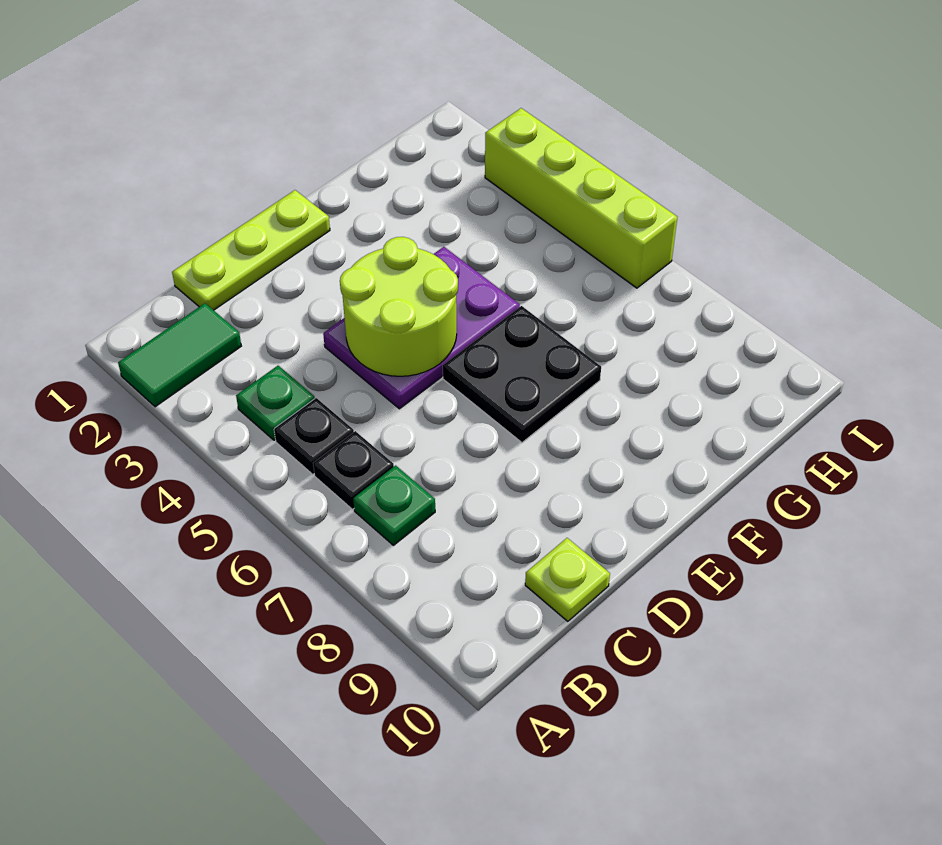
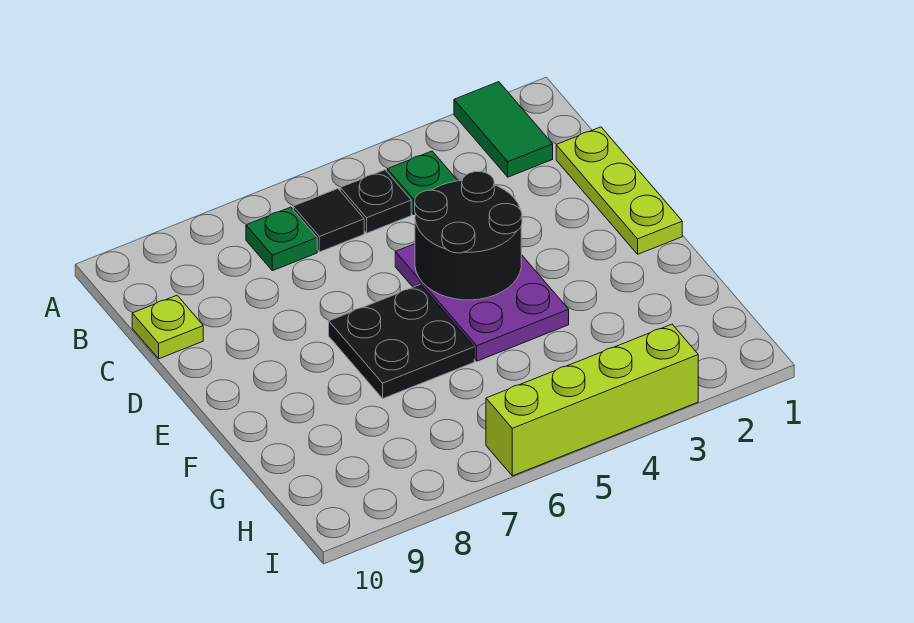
black plate B6 level 1 -> black tile B6 level 1
lime round brick D4:E5 level 2 -> black round brick D4:E5 level 2

